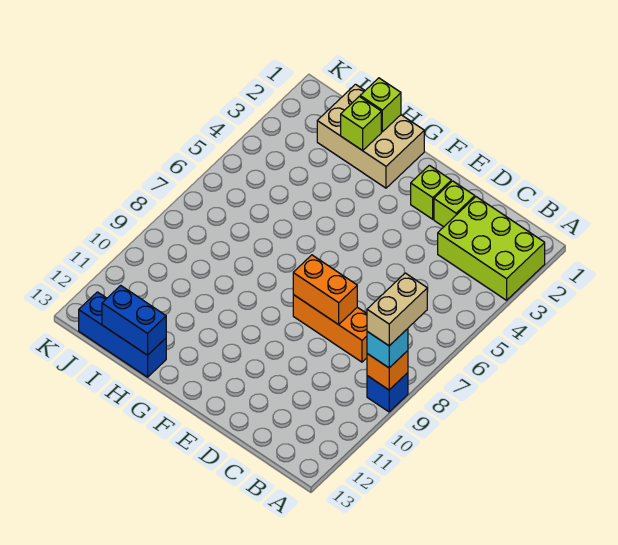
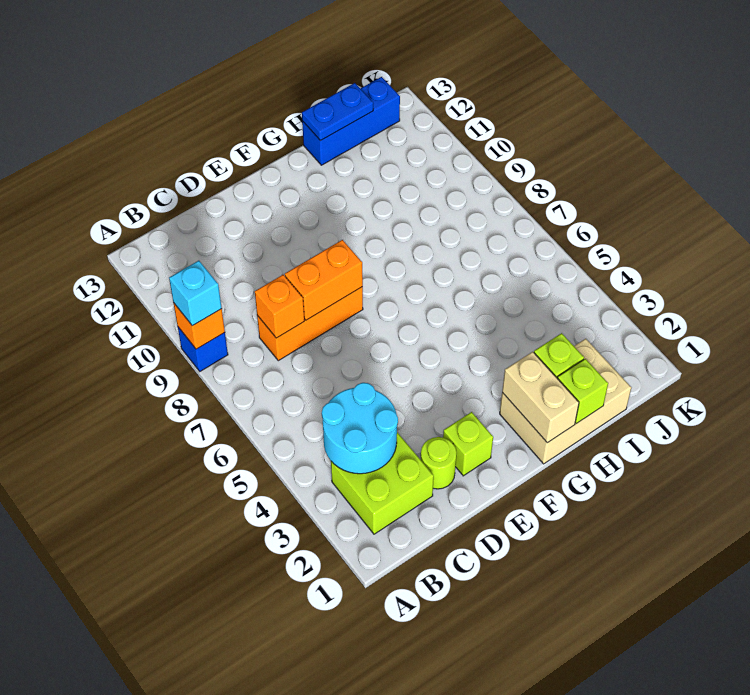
lime brick A2:C3 level 1 -> lime brick B2:C3 level 1
tan brick A8:A9 level 4 -> tan brick G1:G2 level 2
none -> cyan round brick B3:C4 level 2
none -> orange brick C8 level 2
lime brick D2 level 1 -> lime round brick D2 level 1
blue brick H13:I13 level 2 -> blue plate H13:I13 level 2

